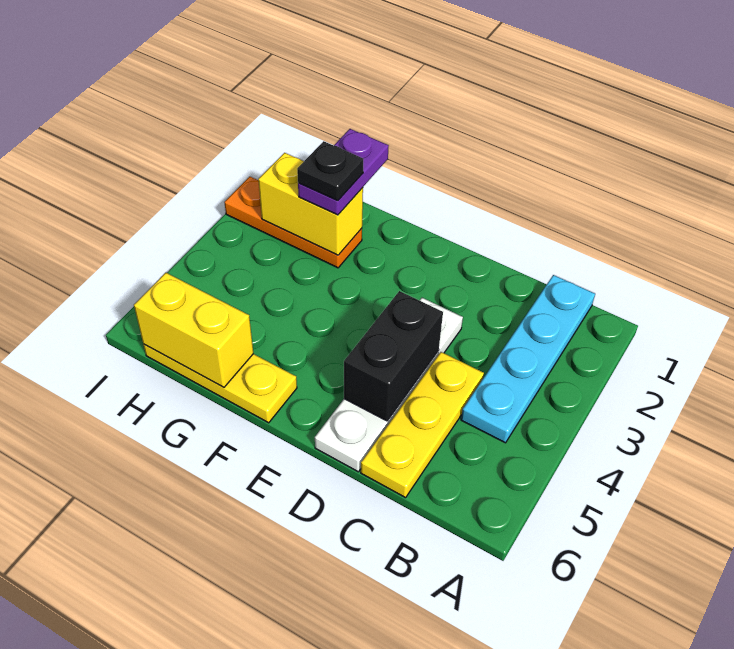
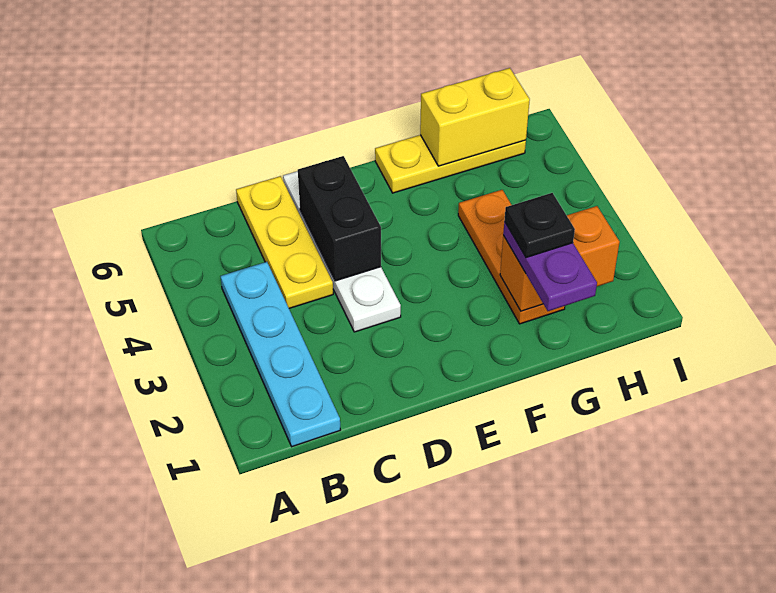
orange plate G2:I2 level 1 -> orange plate G2:G4 level 1
yellow brick G2:H2 level 2 -> orange brick G2:H2 level 2

